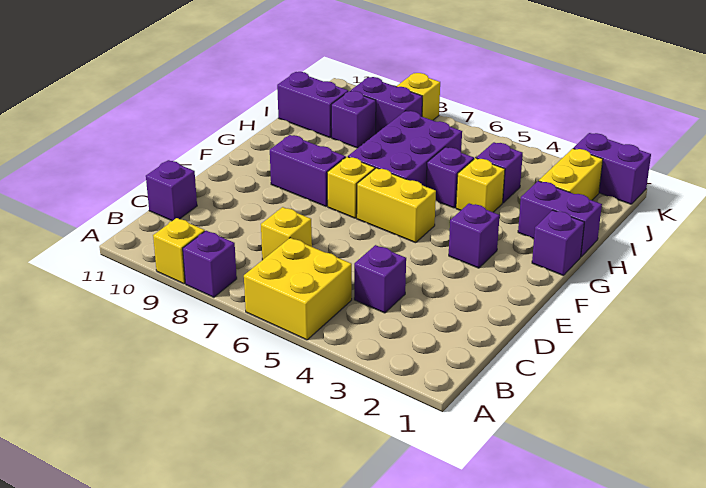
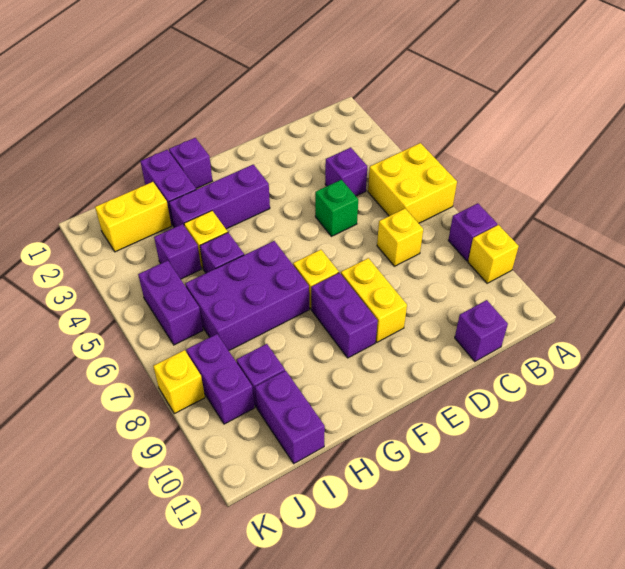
none -> green brick D5 level 1
purple brick F3 level 1 -> purple brick F3:H3 level 1
yellow brick F5:F6 level 1 -> yellow brick E8:E9 level 1
purple brick K1:K2 level 1 -> purple brick J5:J6 level 1

